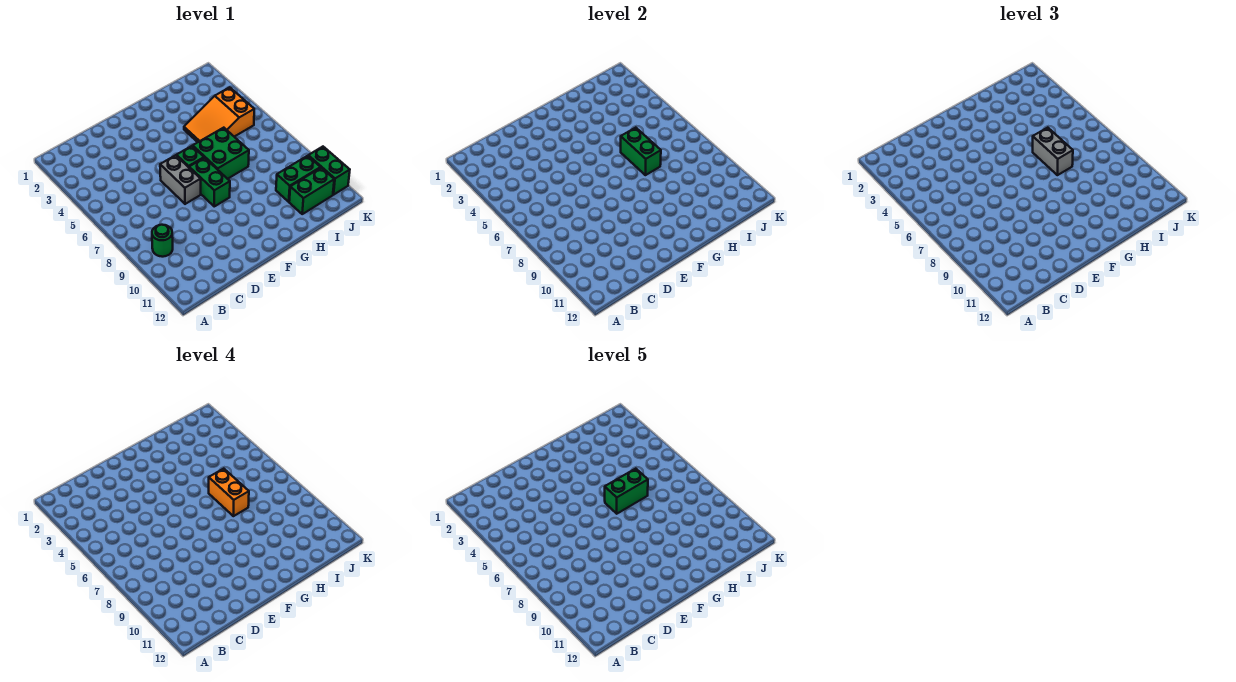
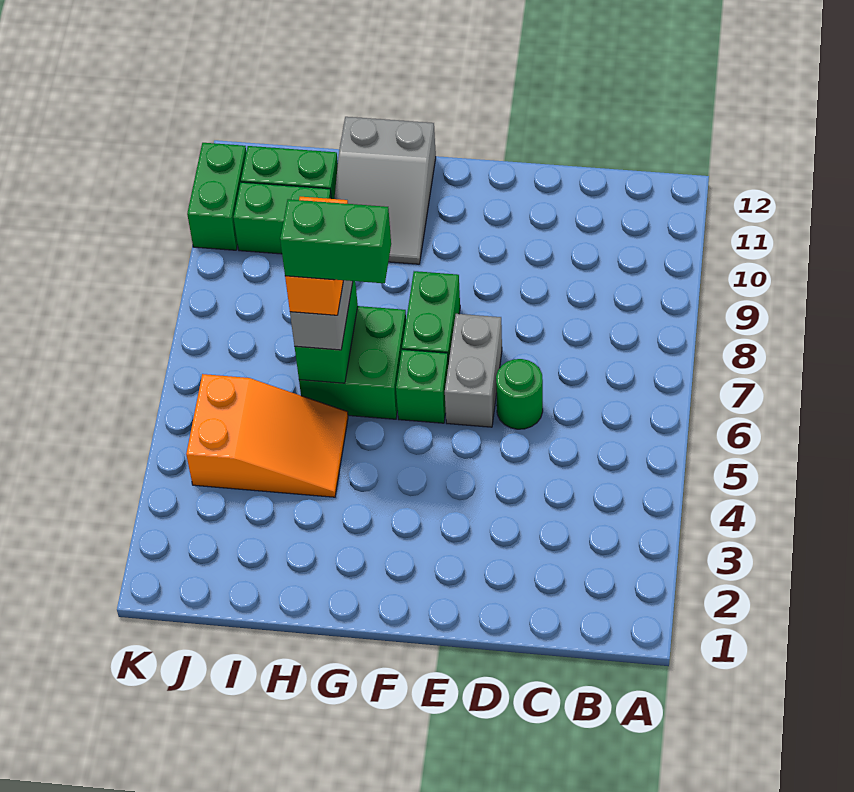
green round brick B9 level 1 -> green round brick D6 level 1
none -> grey slope G10:H12 level 1 top 12

